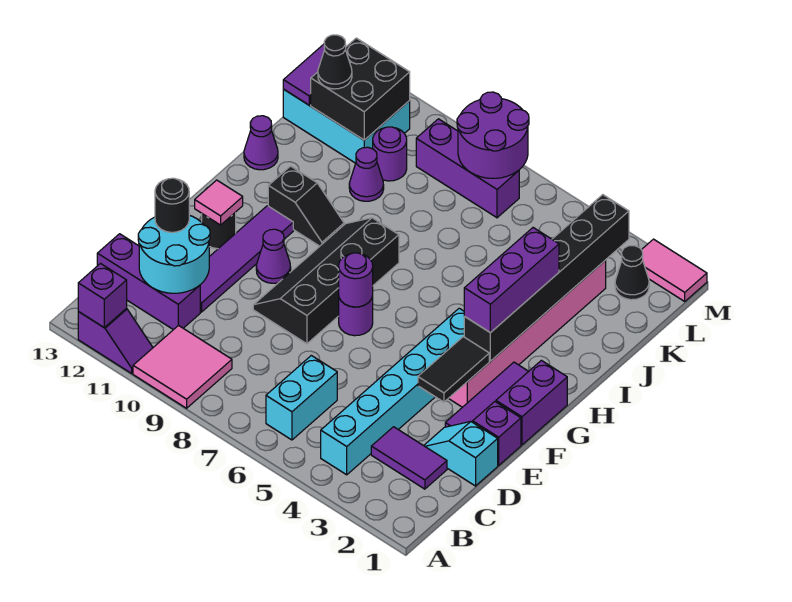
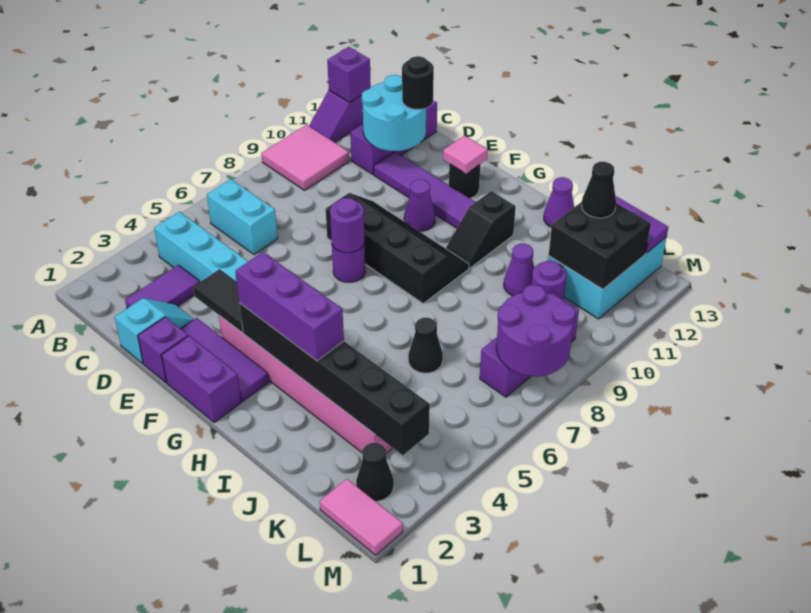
none -> black cone J6 level 1
pink tile M1:M2 level 1 -> pink tile L1:M1 level 1

